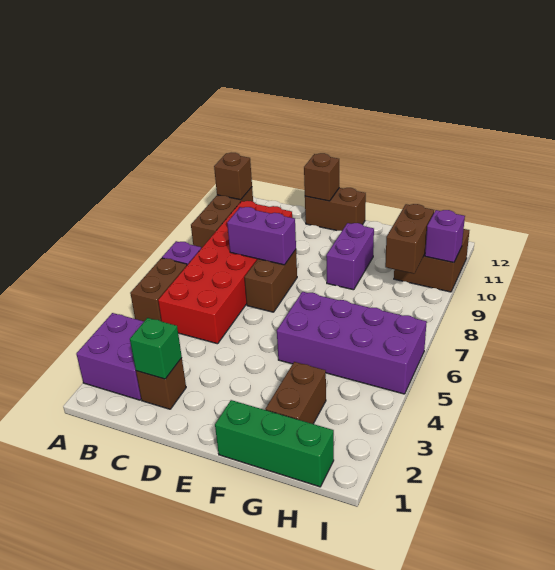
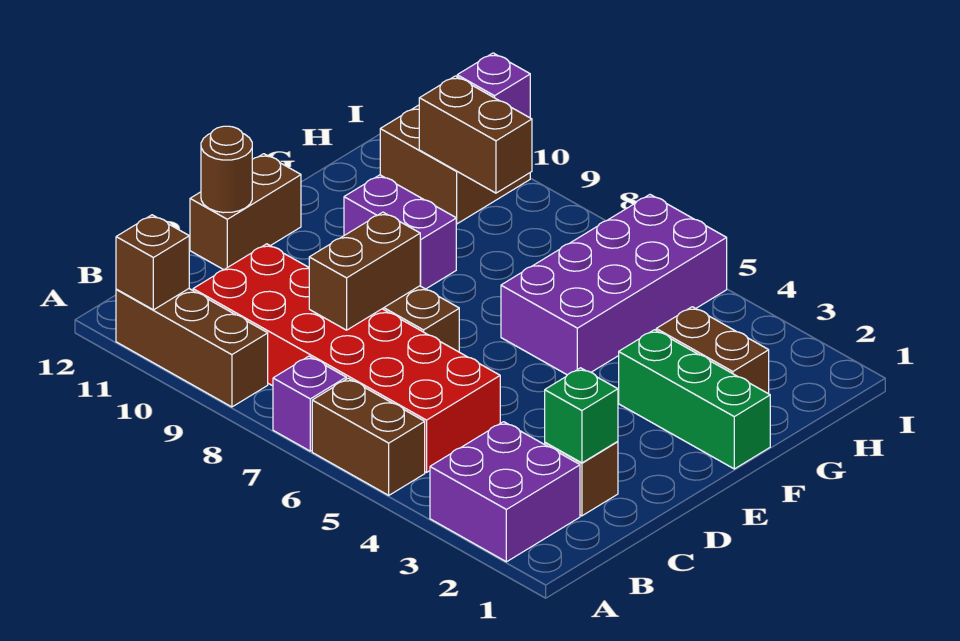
purple brick C8:D8 level 2 -> brown brick C8:D8 level 2
brown brick D12 level 2 -> brown round brick D12 level 2
green brick F1:H1 level 1 -> green brick F1:F3 level 1

